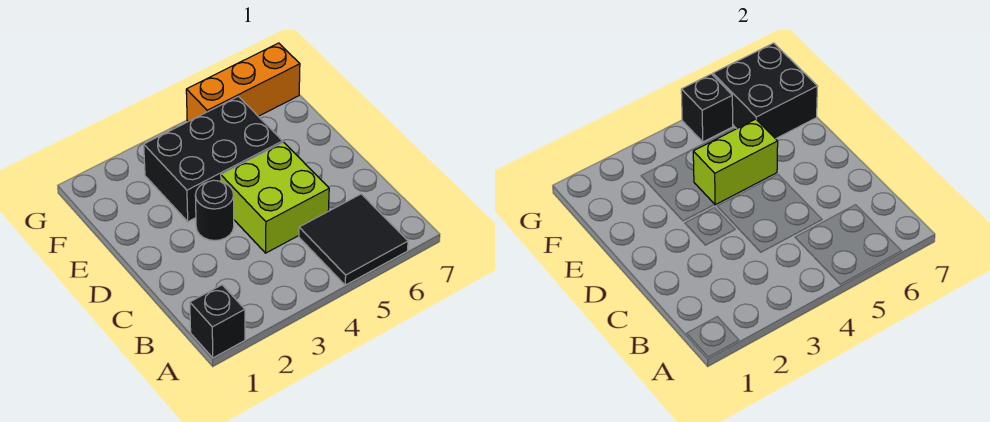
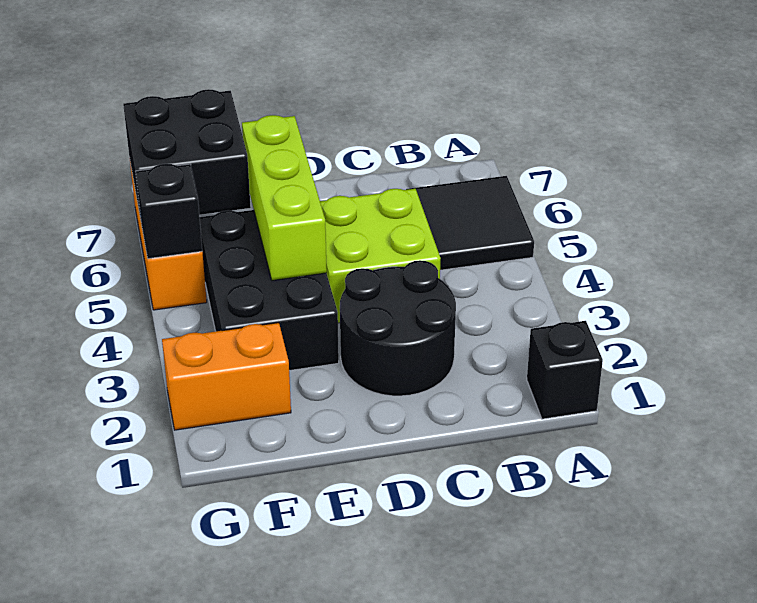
black round brick D3 level 1 -> black round brick C2:D3 level 1
lime brick E4:E5 level 2 -> lime brick E4:E6 level 2
none -> orange brick F2:G2 level 1

